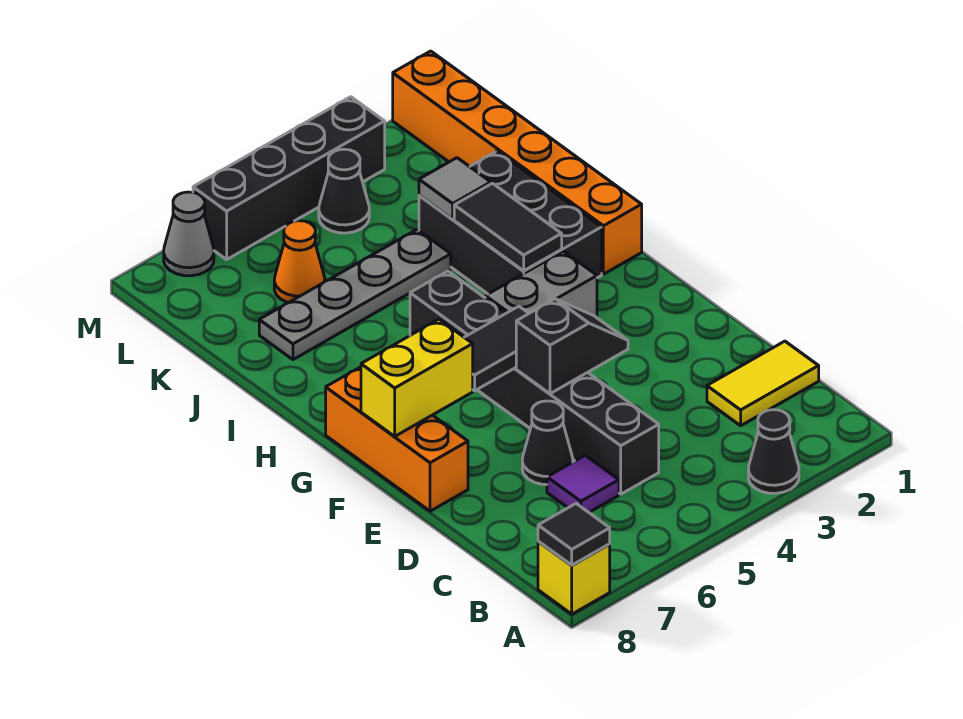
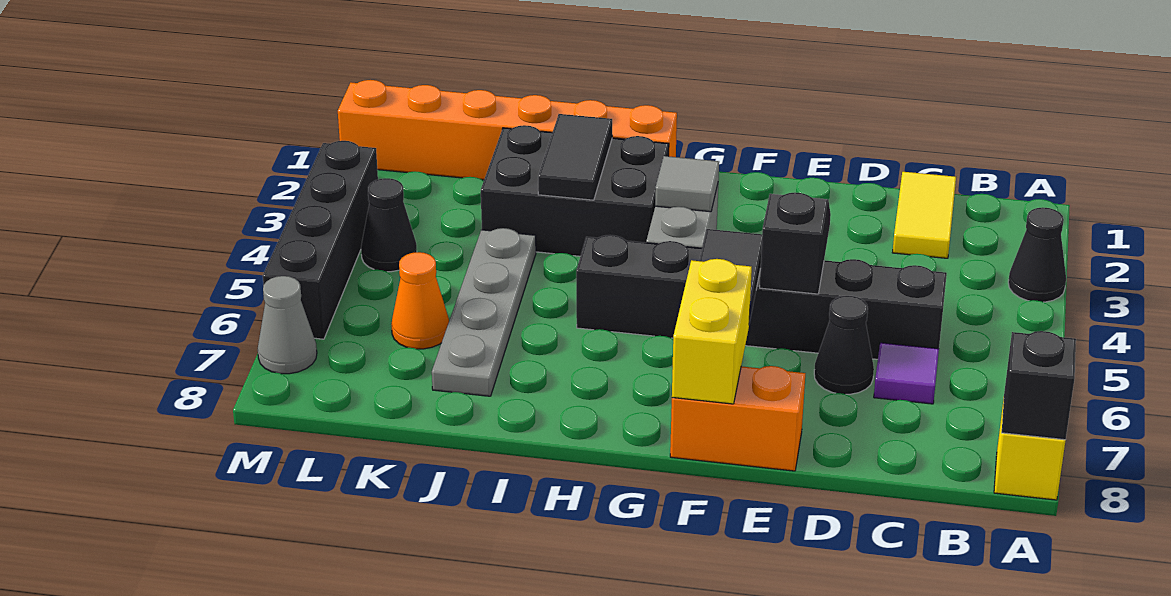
black tile A8 level 2 -> black brick A8 level 2
orange brick E8:G8 level 1 -> orange brick E8:F8 level 1
black tile H3:I3 level 2 -> black tile I2:I3 level 2
grey tile J3 level 2 -> grey tile G3 level 2

